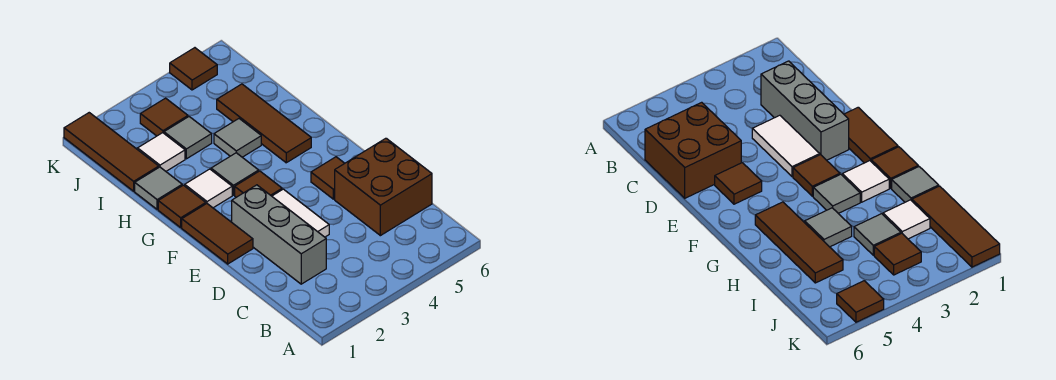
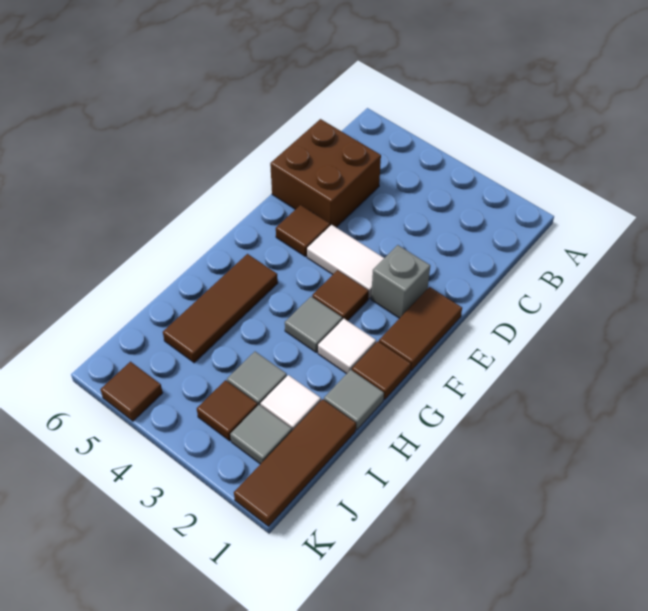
grey brick C2:E2 level 1 -> grey brick E2 level 1
white tile D3:E3 level 1 -> white tile E3:E4 level 1
grey tile H4 level 1 -> grey tile J2 level 1

